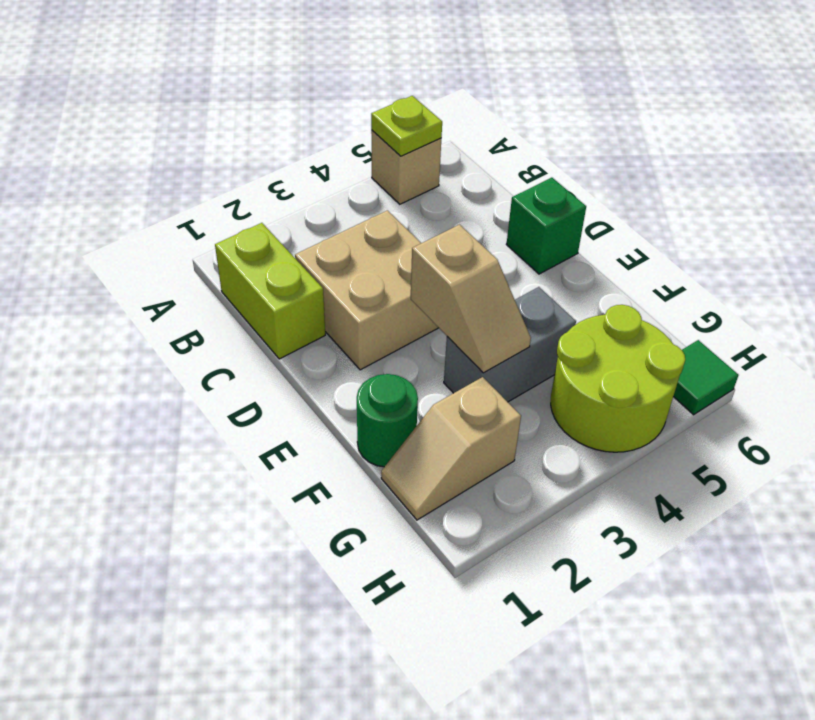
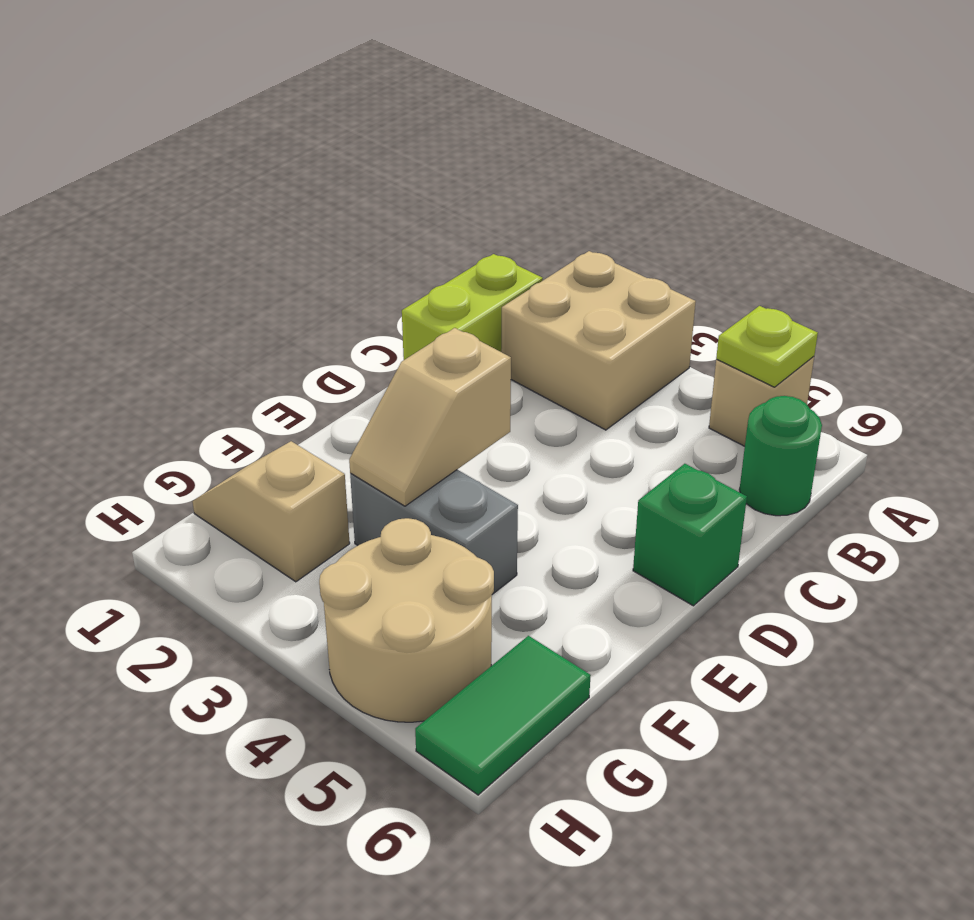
tan brick C2:D3 level 1 -> tan brick A2:B3 level 1
green round brick F1 level 1 -> green round brick B6 level 1
lime round brick G4:H5 level 1 -> tan round brick G4:H5 level 1
green tile H6 level 1 -> green tile G6:H6 level 1

